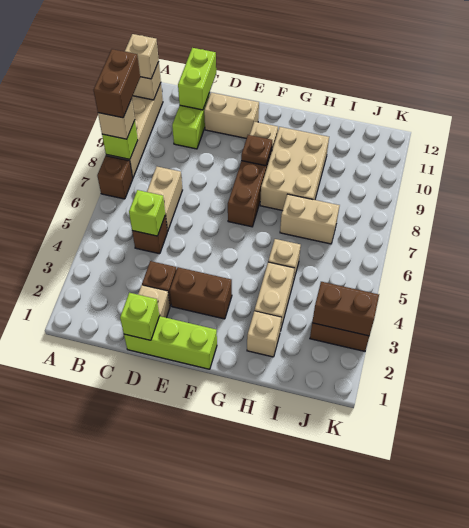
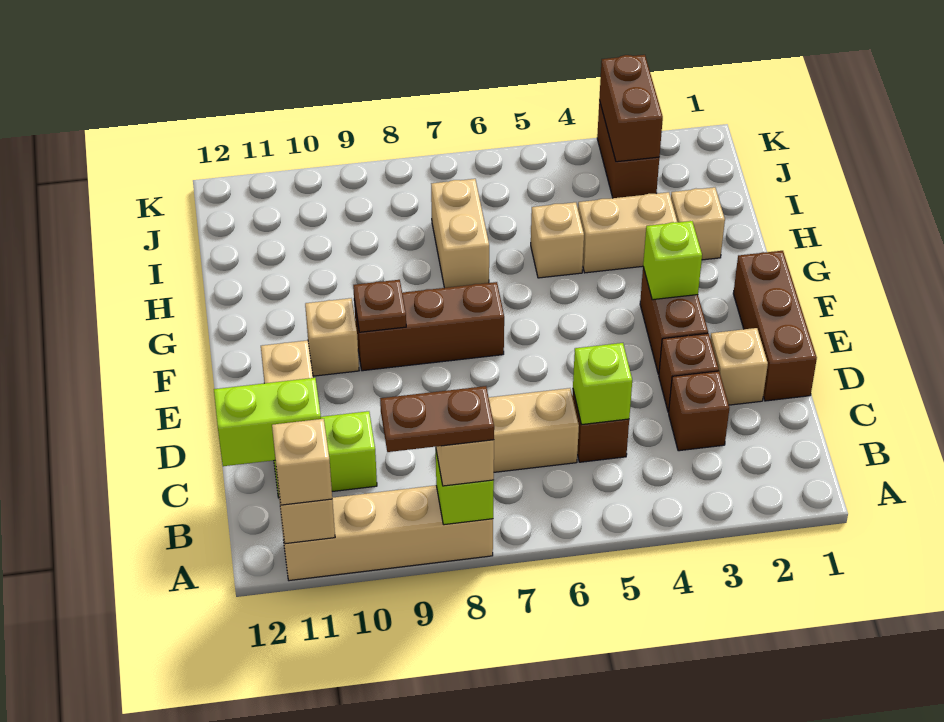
brown brick A7 level 1 -> brown brick C3 level 1
brown brick A8:A9 level 4 -> brown plate A8:A9 level 4
lime brick D1:F1 level 1 -> brown brick D1:F1 level 1
lime brick D1 level 2 -> lime brick F3 level 2
tan brick G8:H10 level 1 -> none

